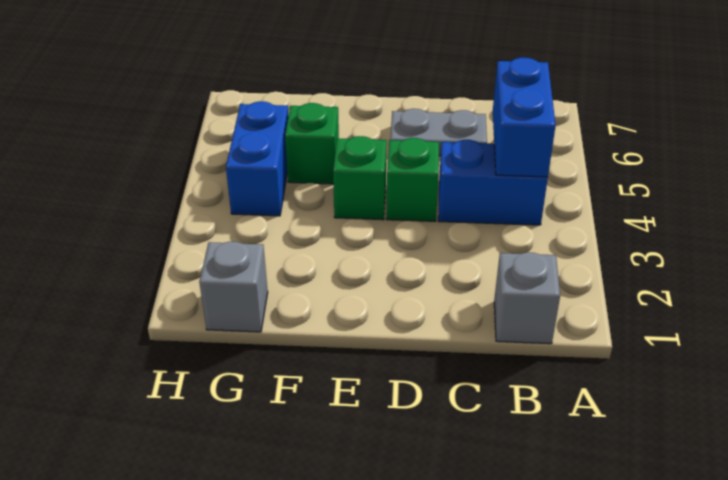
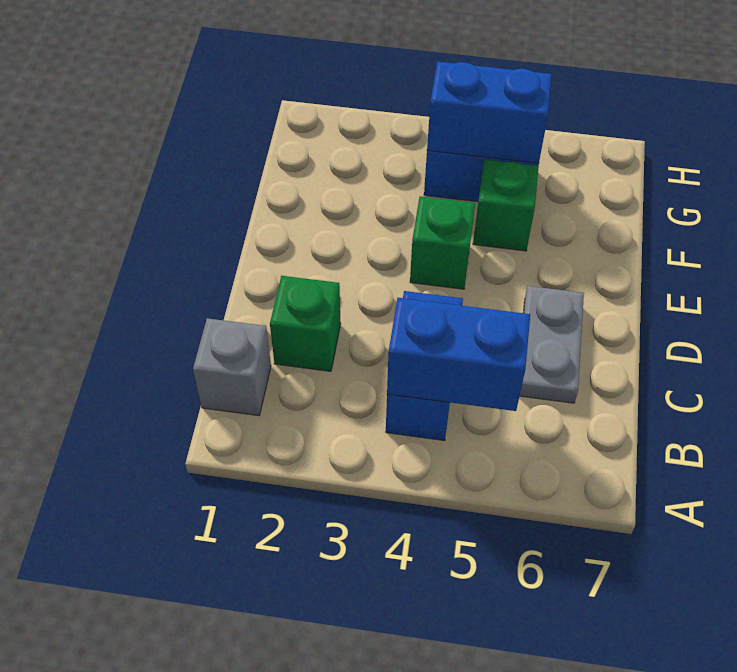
green brick D4 level 1 -> green brick C2 level 1
grey brick G1 level 1 -> none
none -> blue brick G4:G5 level 2

